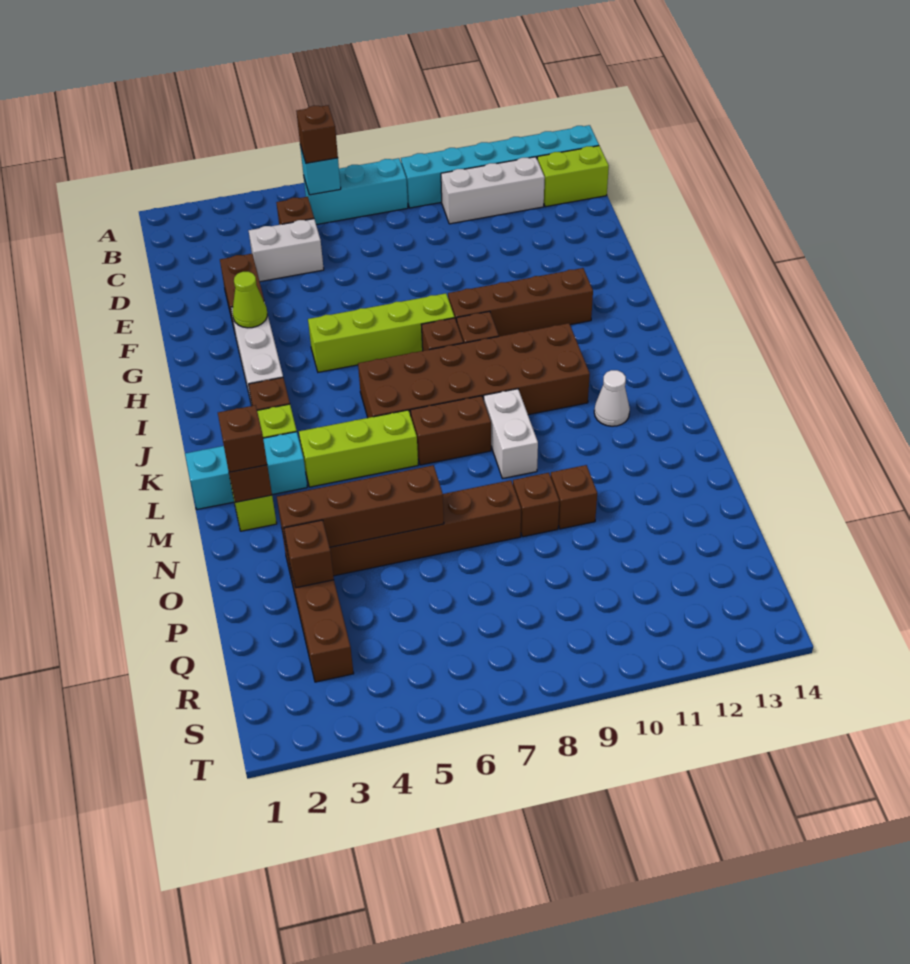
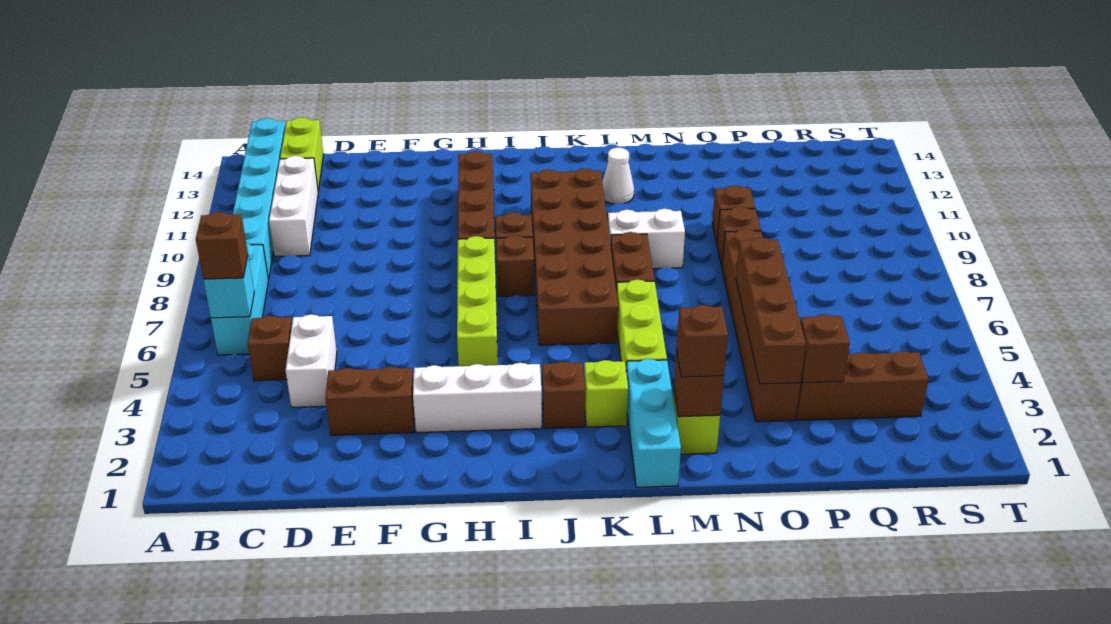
lime cone G3 level 2 -> none

